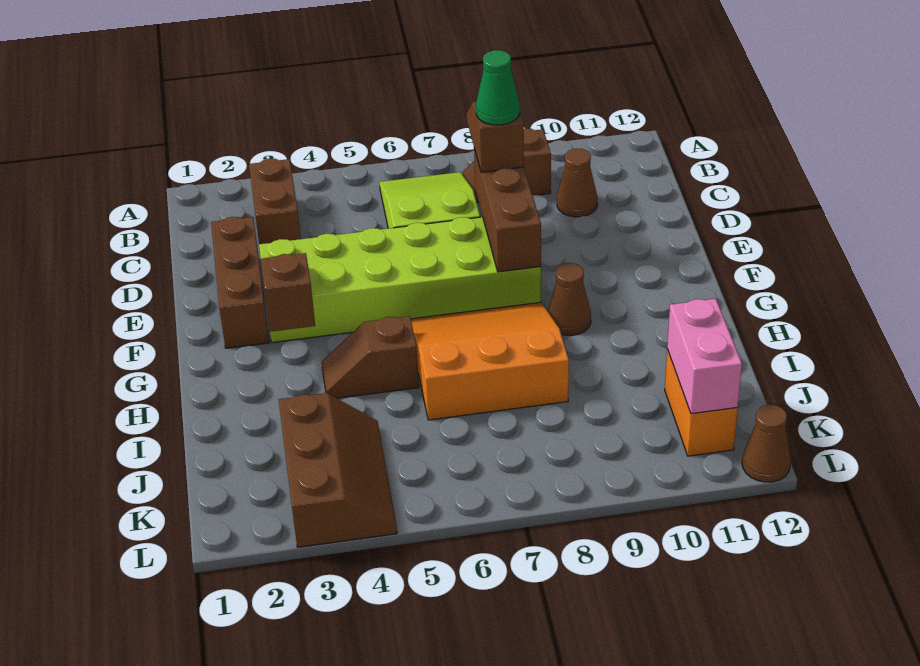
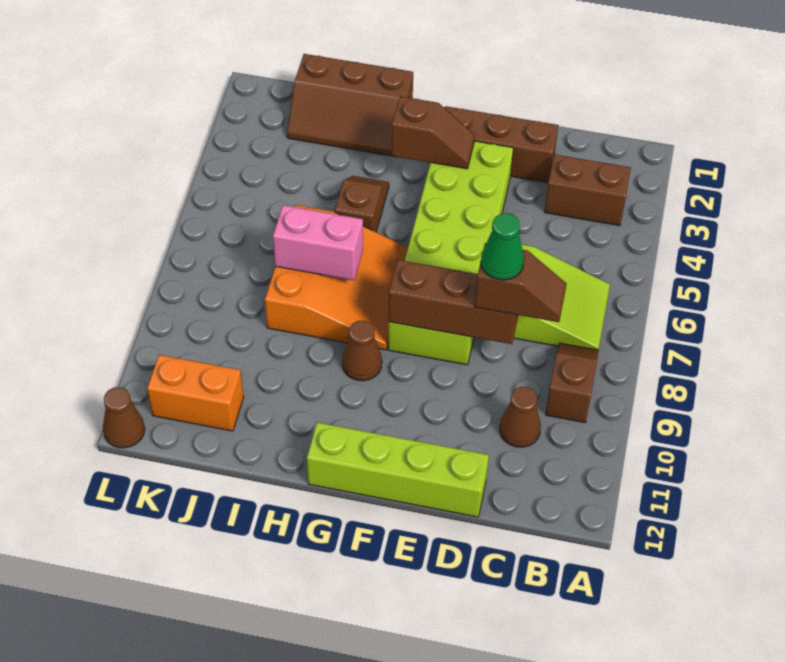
none -> lime brick D12:G12 level 1
brown slope J3:L4 level 1 top 3 -> brown slope H1:J2 level 1 top 1
pink brick J11:K11 level 2 -> pink brick H7:I7 level 2

